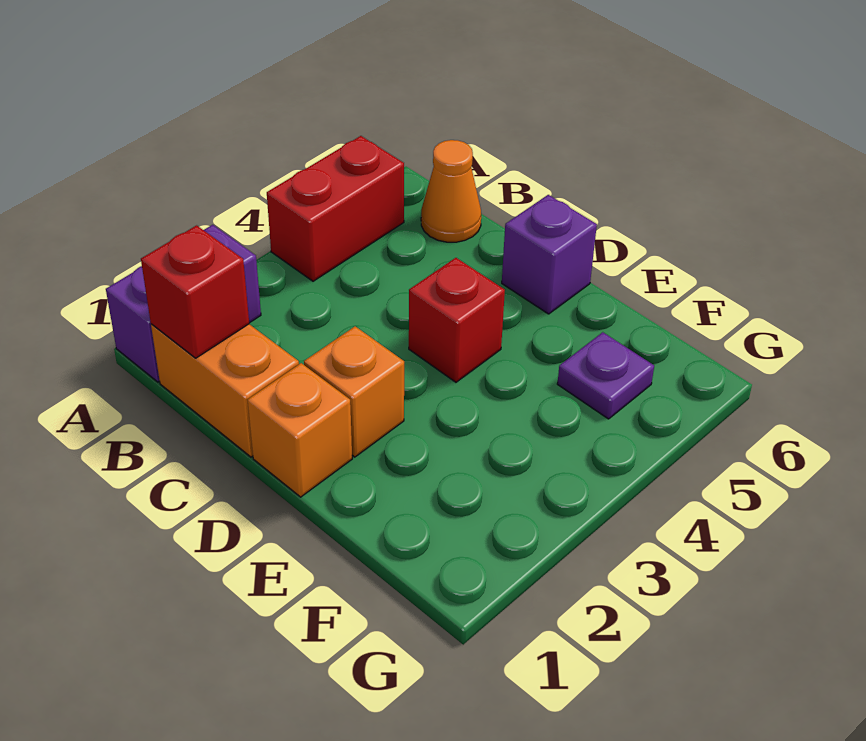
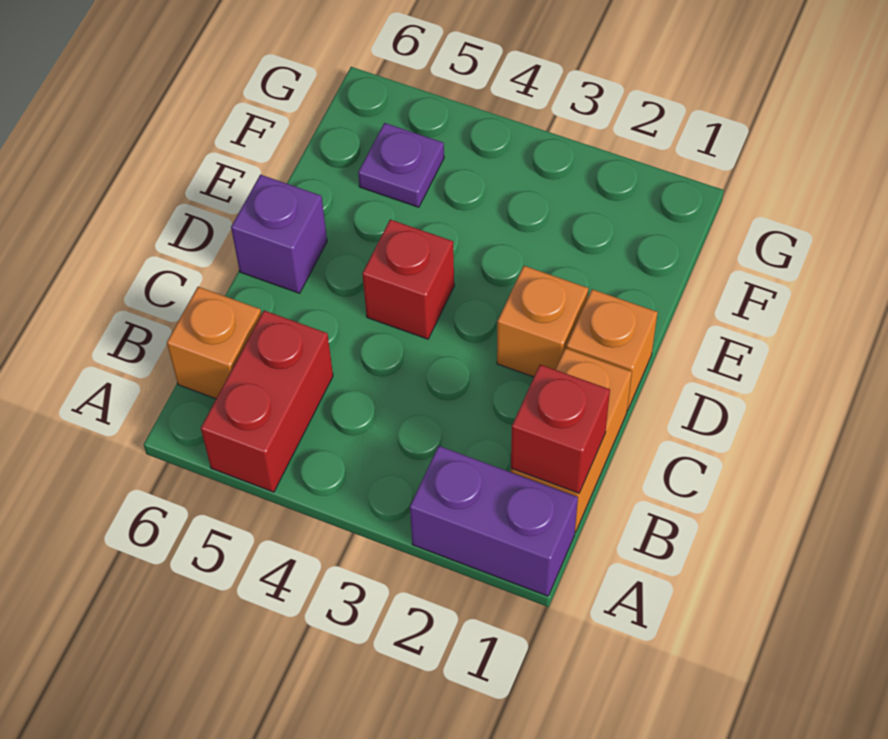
red brick A4:A5 level 1 -> red brick A5:B5 level 1
orange cone B6 level 1 -> orange brick B6 level 1

